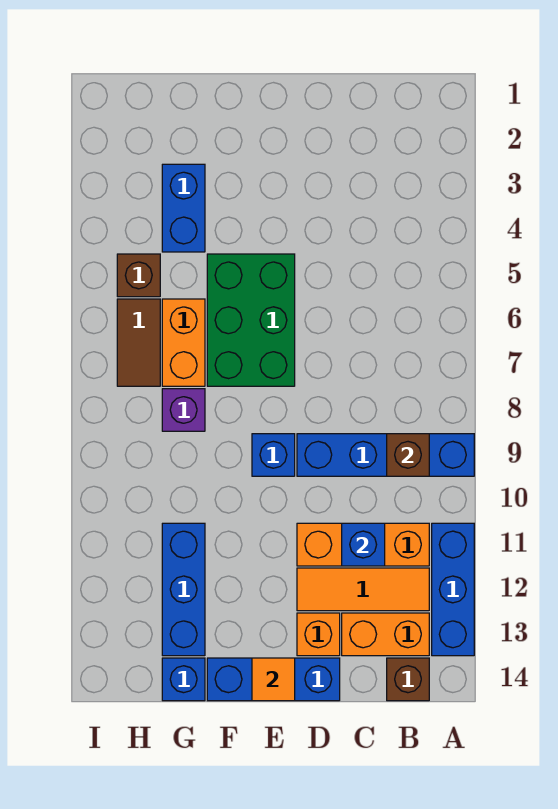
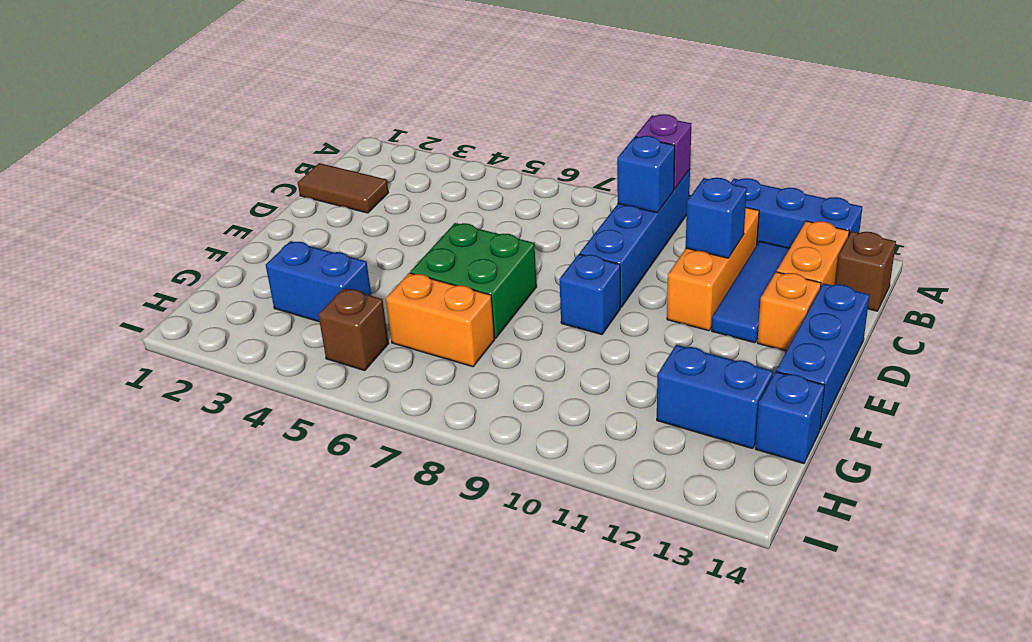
brown brick B9 level 2 -> blue brick B9 level 2
orange tile B12:D12 level 1 -> blue tile B12:D12 level 1
green brick E5:F7 level 1 -> green brick E6:F7 level 1
orange tile E14 level 2 -> none
purple brick G8 level 1 -> purple brick A9 level 2
blue brick G11:G13 level 1 -> blue brick G12:G13 level 1
brown tile H6:H7 level 1 -> brown tile C1:C2 level 1

